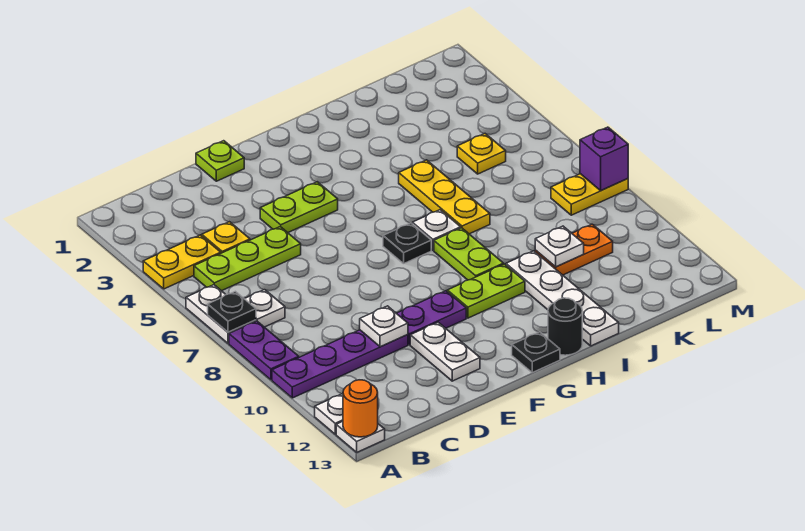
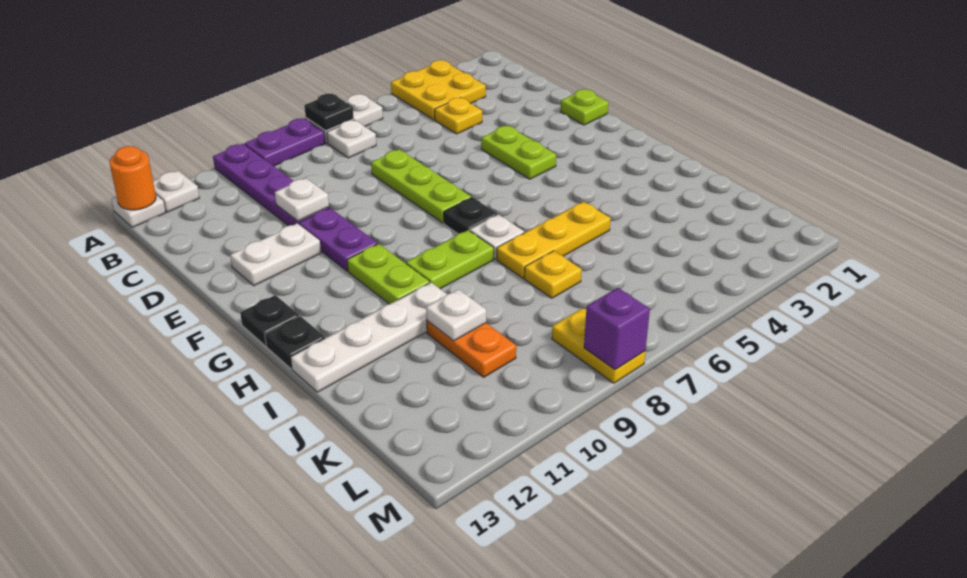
yellow plate A4:B4 level 1 -> yellow plate A3:B4 level 1
lime plate B5:D5 level 1 -> lime plate D7:F7 level 1
black round brick H13 level 1 -> black plate H13 level 1
yellow plate K5 level 1 -> yellow plate J7 level 1

